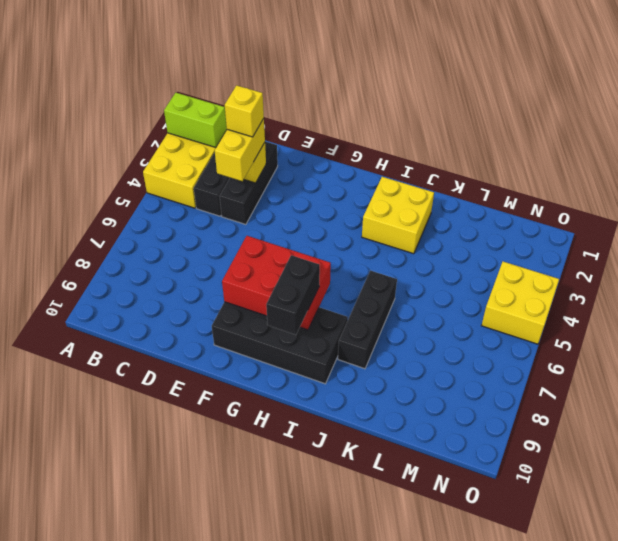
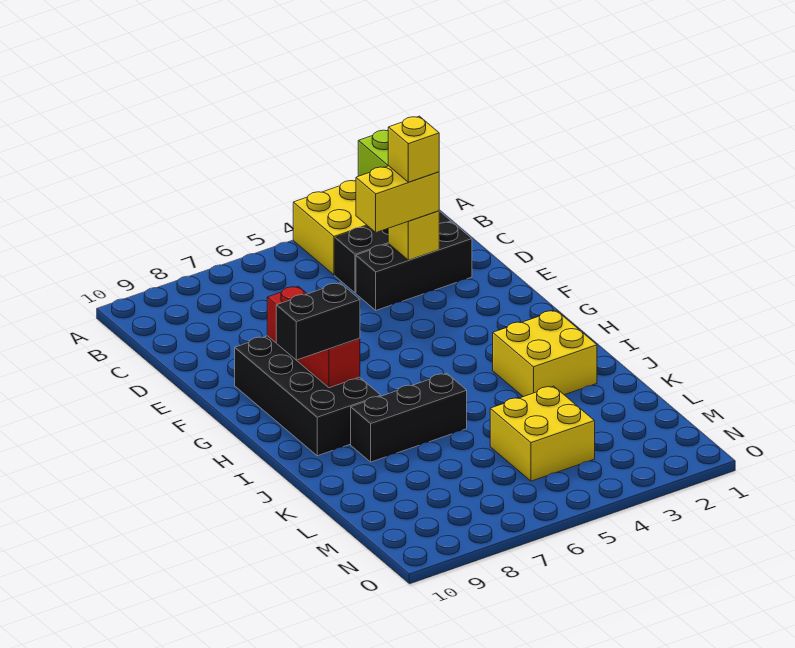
red brick F7:H8 level 2 -> red brick F8:H8 level 2
yellow brick N4:O5 level 1 -> yellow brick L4:M5 level 1

